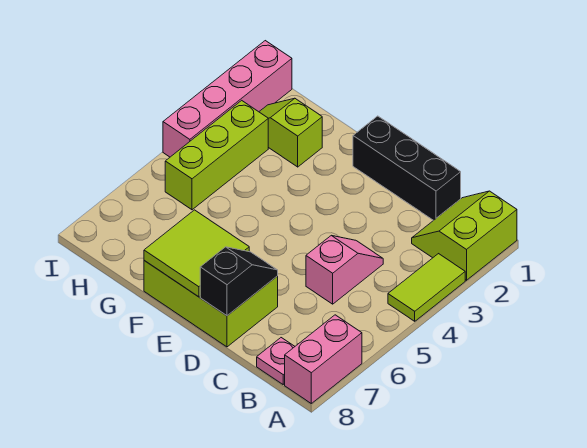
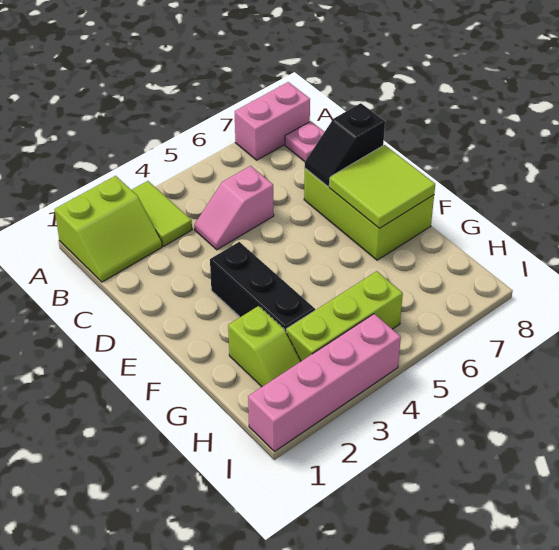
lime tile A3:A4 level 1 -> lime tile A3:B3 level 1
black brick C1:E1 level 1 -> black brick E3:G3 level 1

